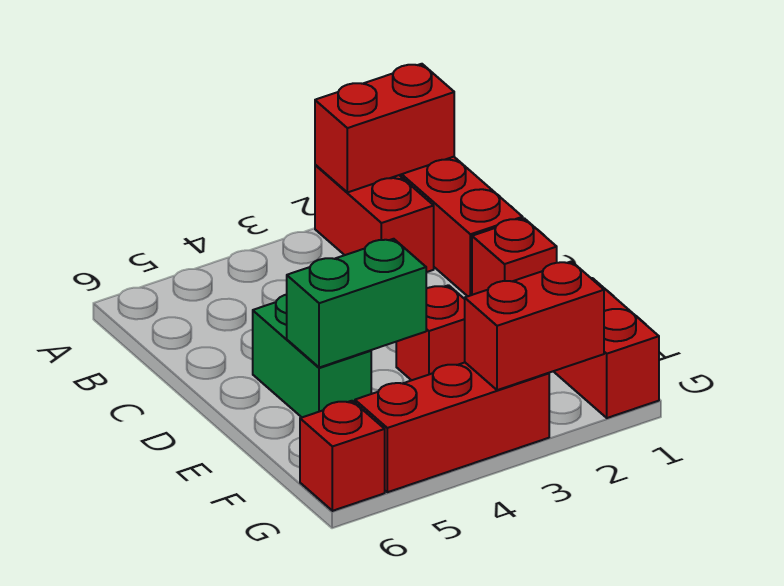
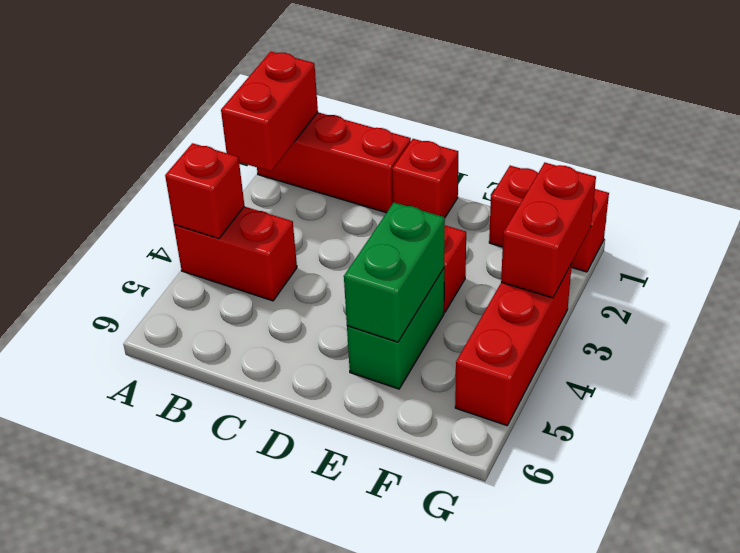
red brick A2:B2 level 1 -> red brick A4:B4 level 1
green brick D5:E5 level 1 -> green brick E4:E5 level 1
red brick G6 level 1 -> red brick A4 level 2

